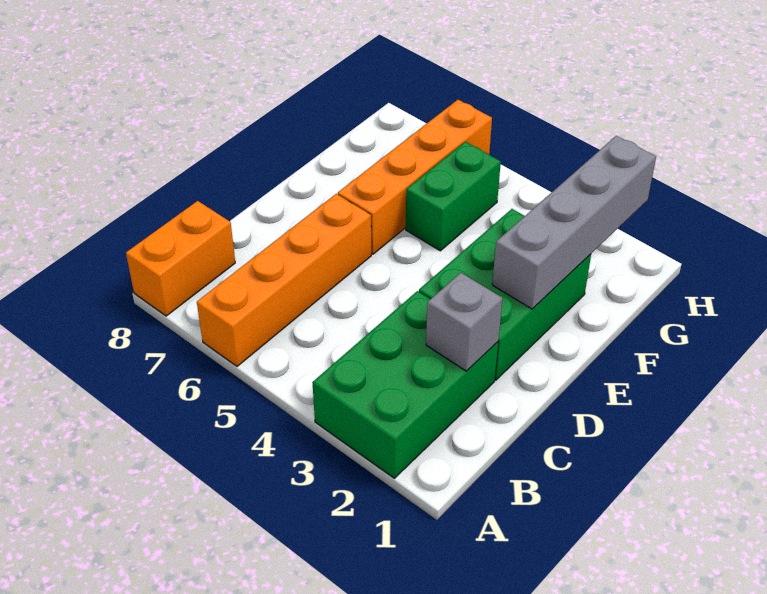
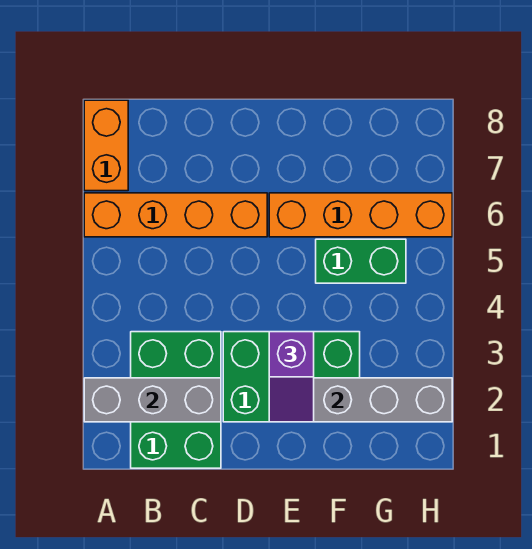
green brick A2:C3 level 1 -> green brick B1:C3 level 1
orange brick A8:B8 level 1 -> orange brick A7:A8 level 1
grey brick C2 level 2 -> grey brick A2:C2 level 2
none -> purple slope E2:E3 level 3 top 3

